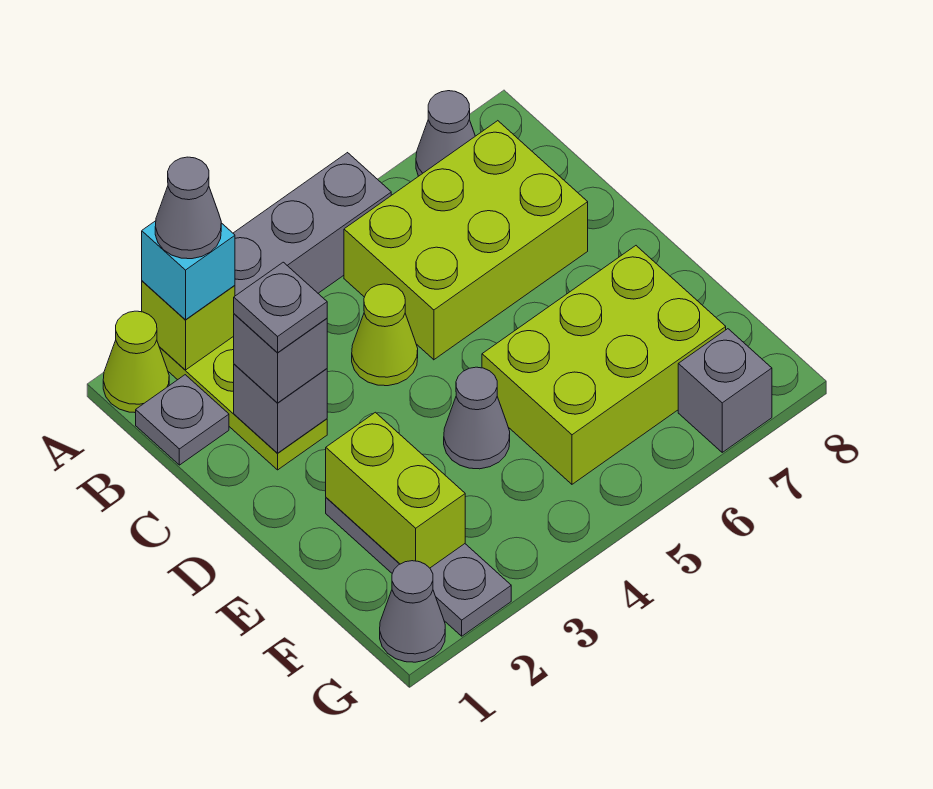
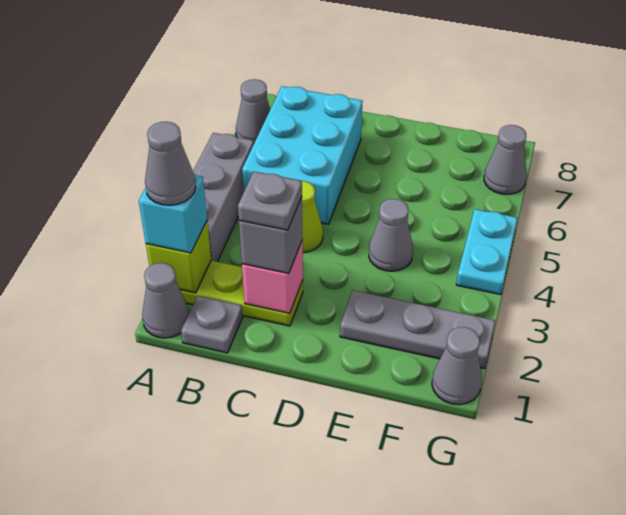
lime cone A1 level 1 -> grey cone A1 level 1
lime brick B5:C7 level 1 -> cyan brick B5:C7 level 1
grey brick C2 level 2 -> pink brick C2 level 2
lime brick E2:F2 level 2 -> none
lime brick E5:F7 level 1 -> none
none -> cyan plate G4:G5 level 1
grey brick G7 level 1 -> grey cone G7 level 1

